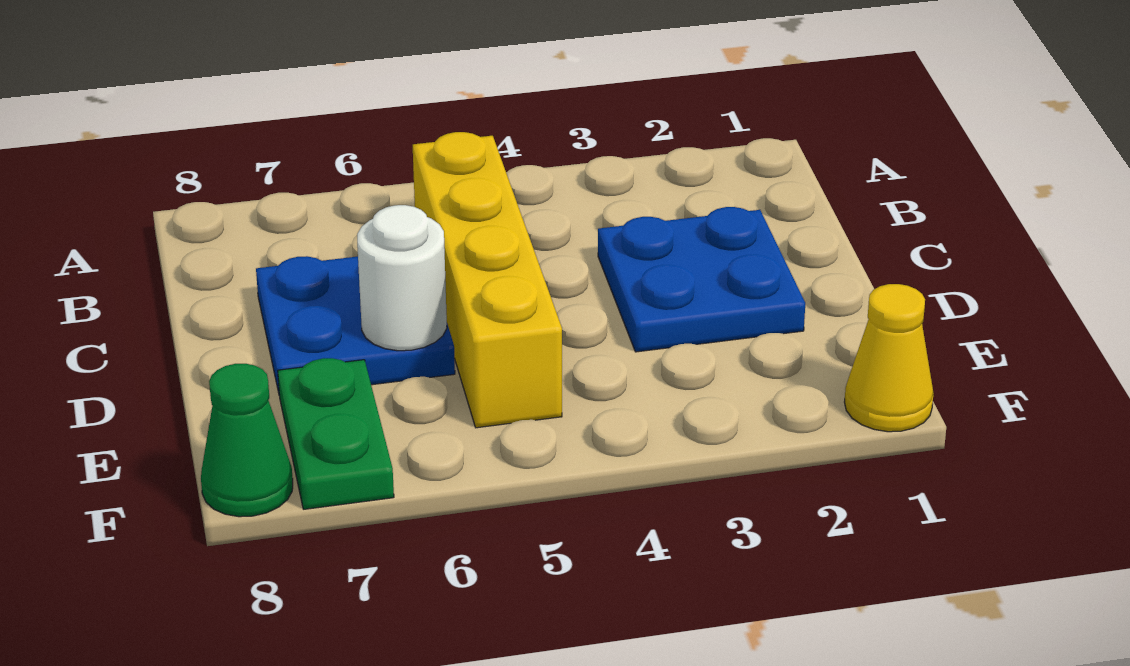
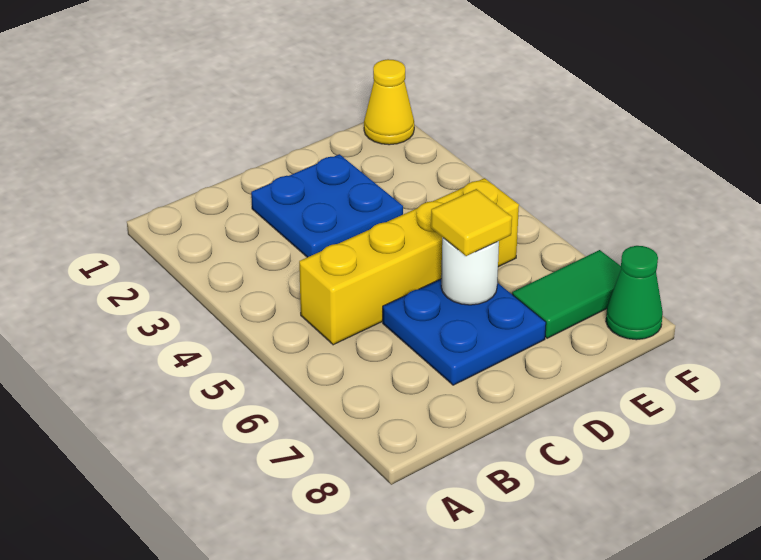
none -> yellow tile D6 level 3
green plate E7:F7 level 1 -> green tile E7:F7 level 1

